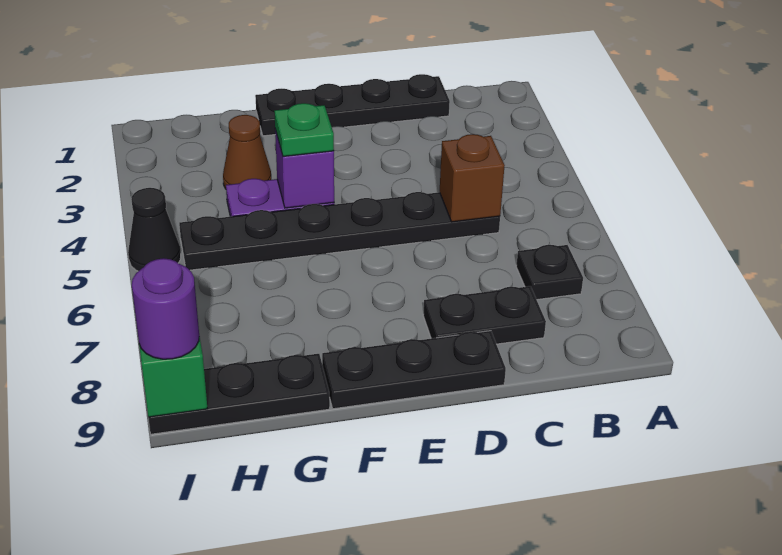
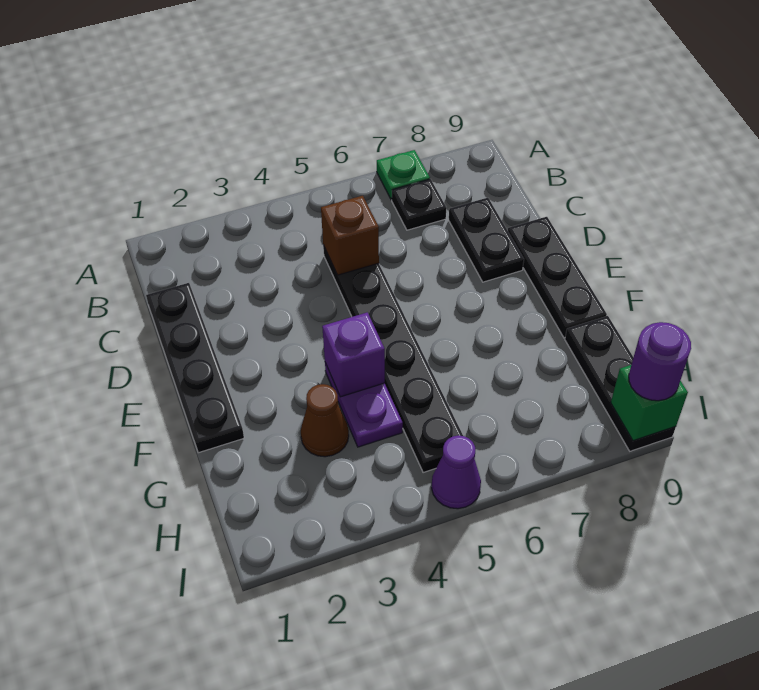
green plate F4 level 3 -> green plate A7 level 1
black cone I5 level 1 -> purple cone I5 level 1

